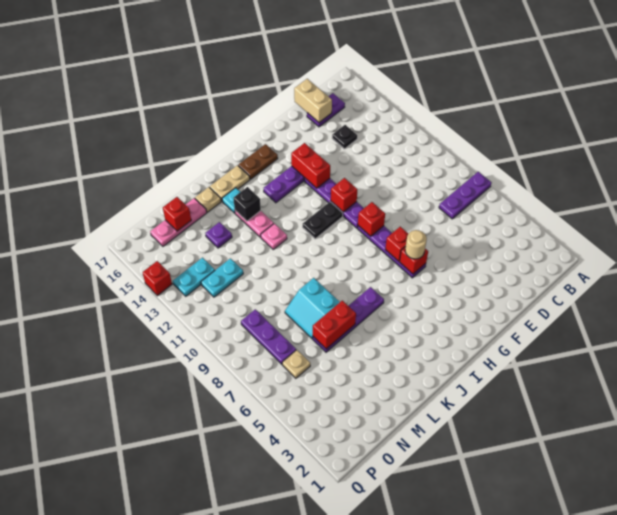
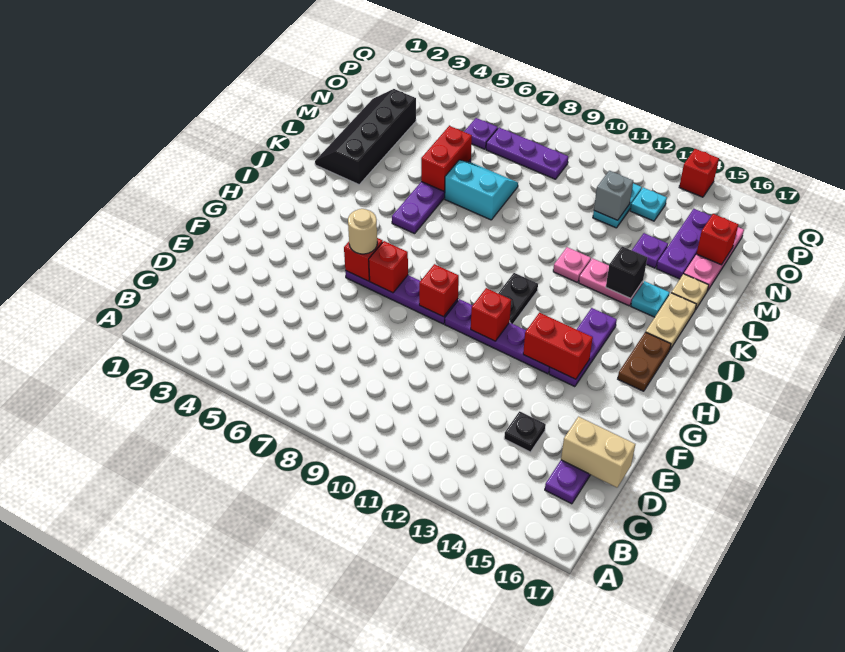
purple plate A7:C7 level 1 -> purple plate M15:O15 level 1
none -> black slope K2:N3 level 1 top 3
none -> grey brick N12 level 2
tan plate O6 level 1 -> purple plate O6 level 1
cyan plate O13:P13 level 1 -> cyan plate O13 level 1

